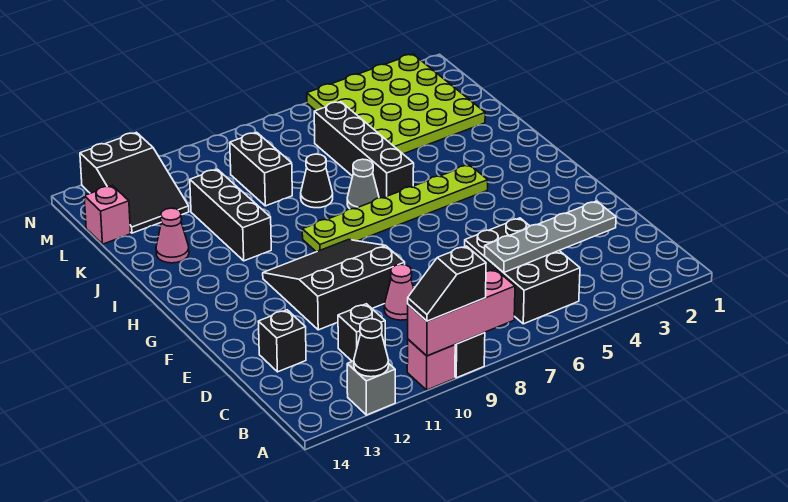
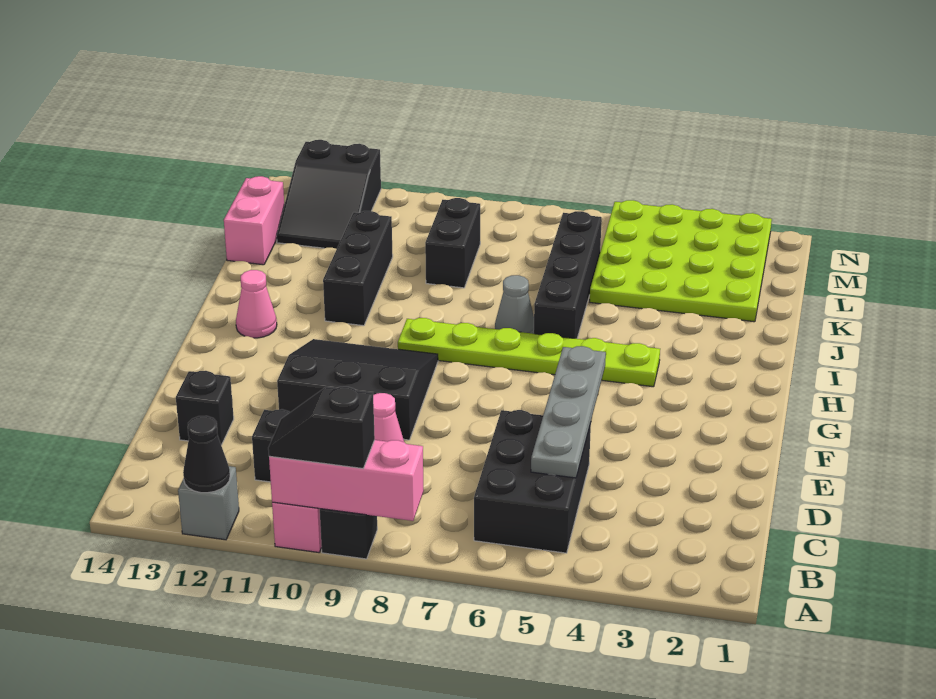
grey plate C3:C6 level 2 -> grey plate C5:F5 level 2
black cone J8 level 1 -> none
pink cone J13 level 1 -> pink cone H13 level 1
pink brick L14 level 1 -> pink brick K14:L14 level 1

